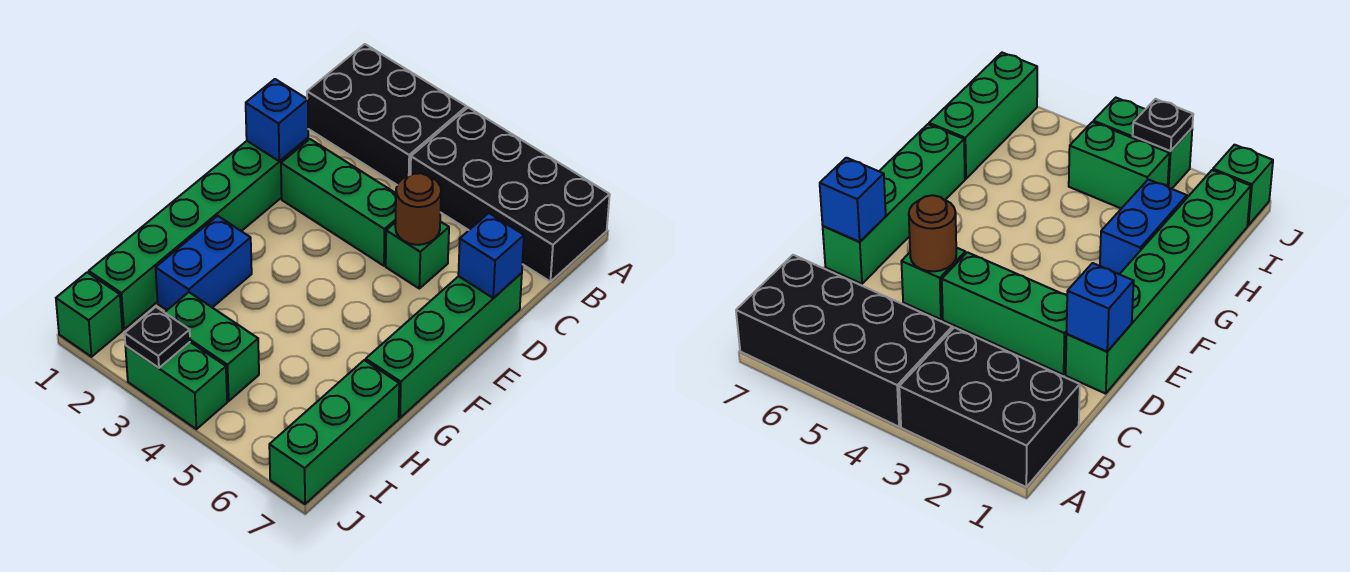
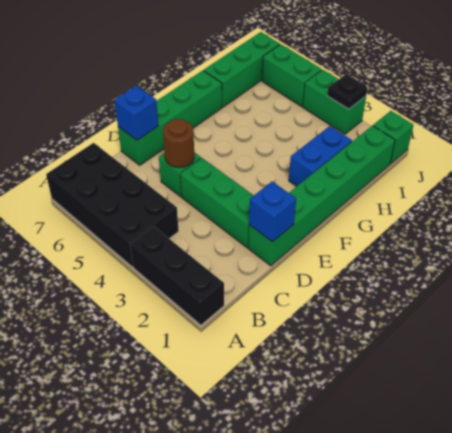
black brick A1:B3 level 1 -> black brick A1:A3 level 1
green brick I3:I4 level 1 -> green brick J5:J6 level 1

